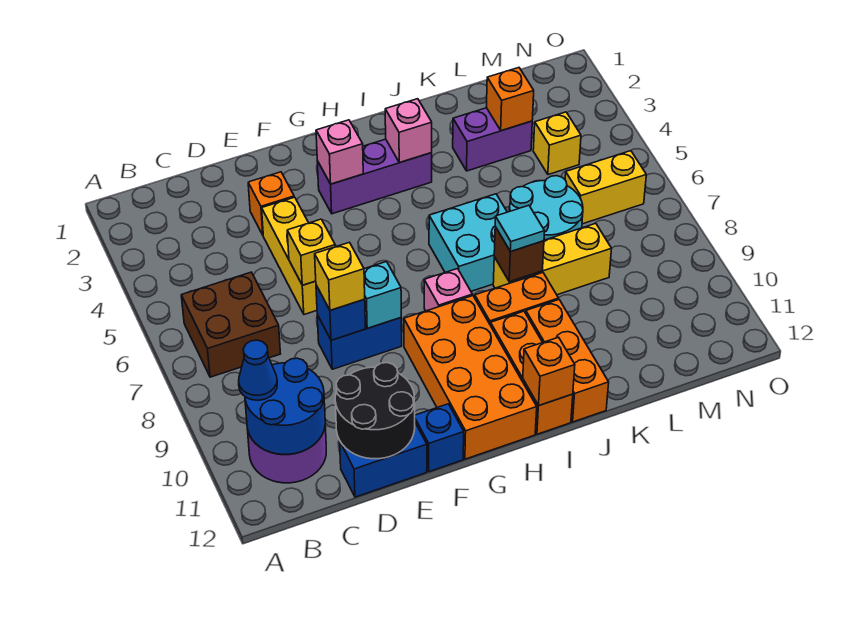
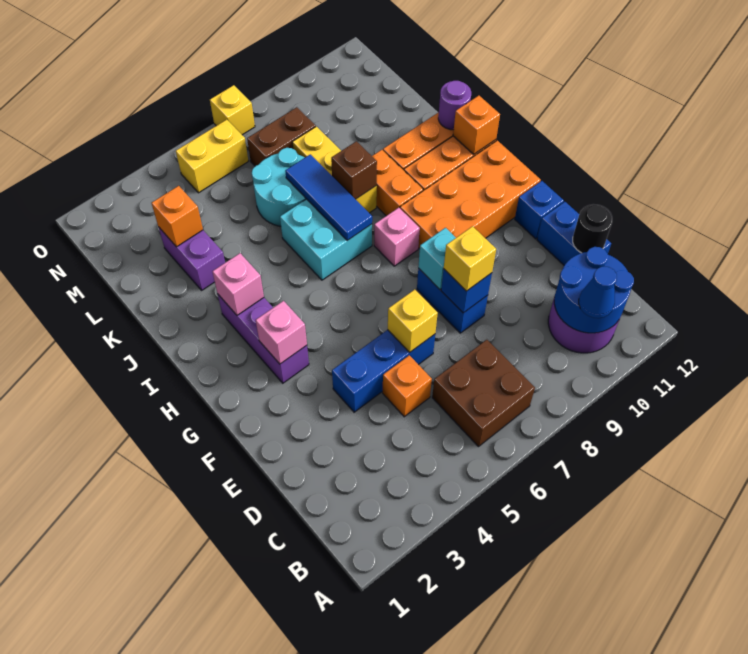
black round brick D11:E12 level 2 -> black round brick D12 level 2
orange brick E3 level 1 -> orange brick D5 level 1
yellow brick E4:E6 level 1 -> blue brick E4:E6 level 1
none -> blue tile I7:K7 level 2
cyan tile J8 level 3 -> none
none -> purple round brick J12 level 2
yellow brick M4 level 1 -> yellow brick O7 level 1
yellow brick M6:N6 level 1 -> yellow brick N5:N6 level 1
none -> brown brick M7:M8 level 1

